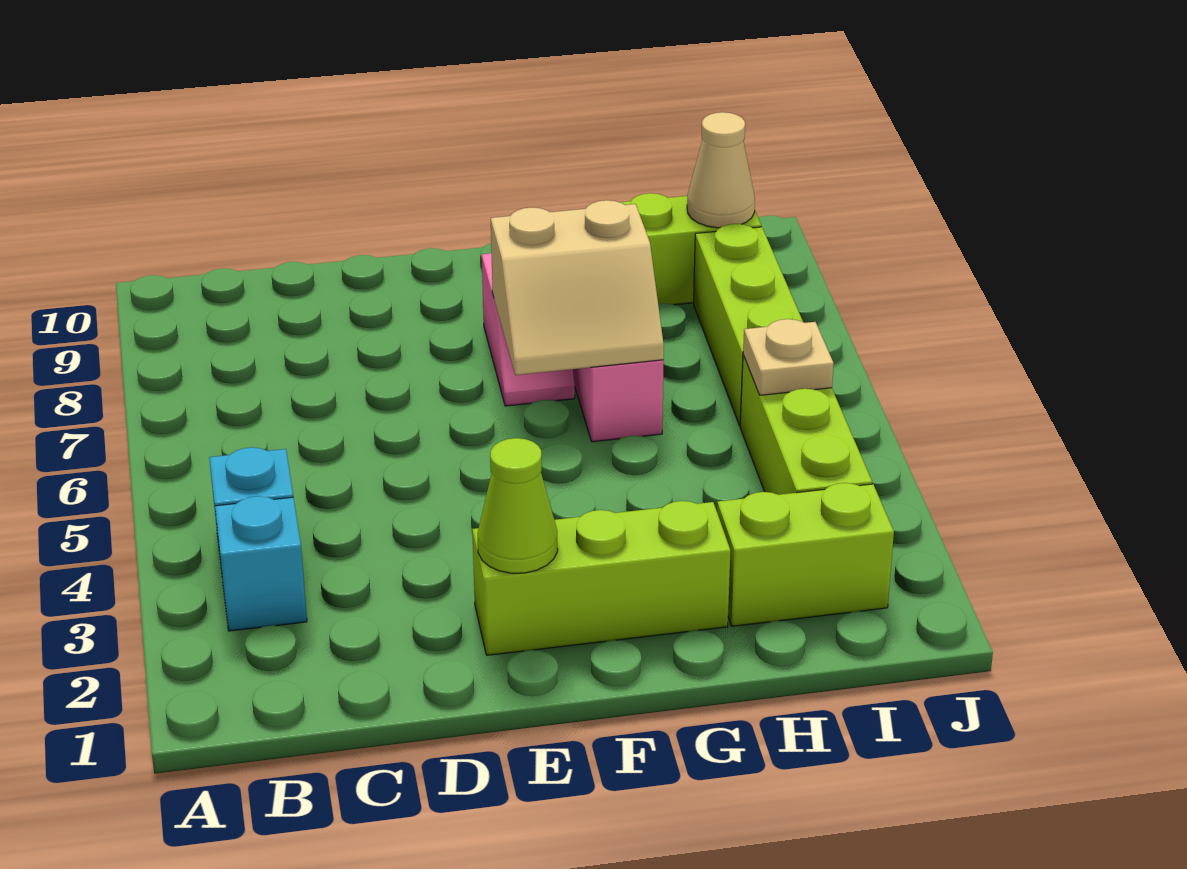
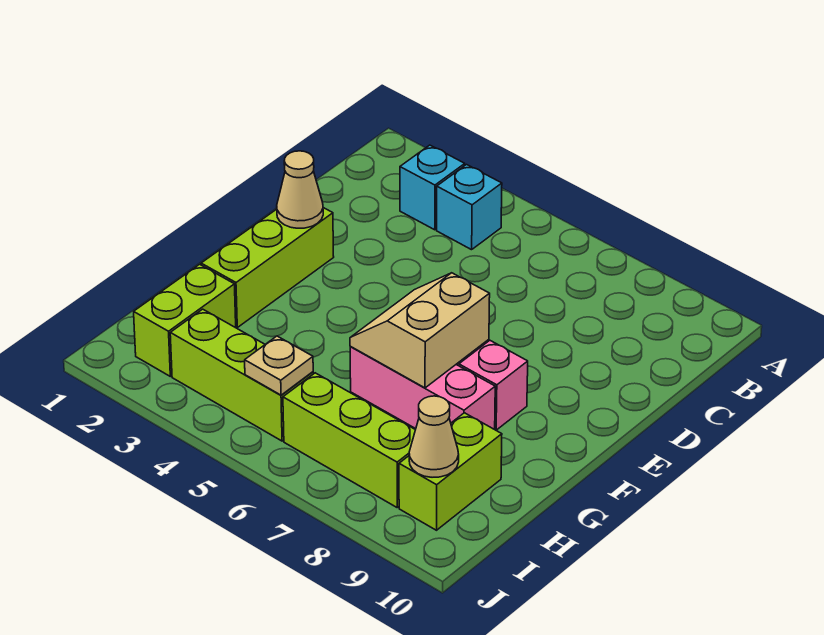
lime cone E2 level 2 -> tan cone E2 level 2

